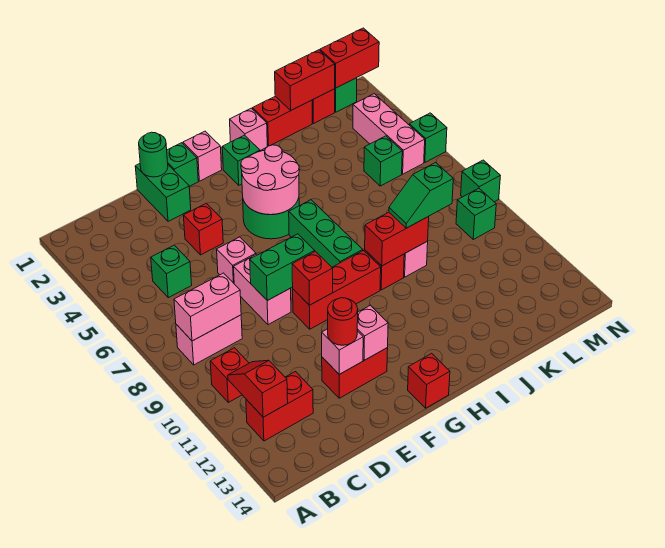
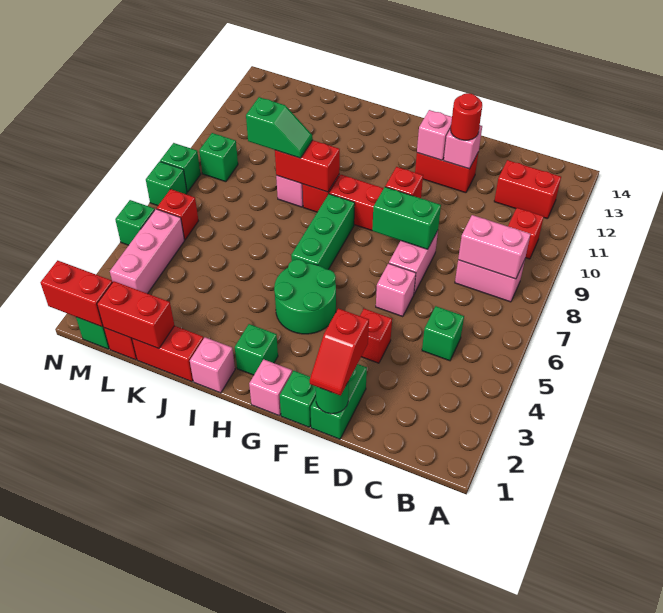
red slope B11:B12 level 2 top 12 -> red slope E1:E2 level 3 top 2
pink round brick G4:H5 level 2 -> none
red brick G14 level 1 -> red brick M6 level 1
green brick L5 level 1 -> green brick N7 level 1

